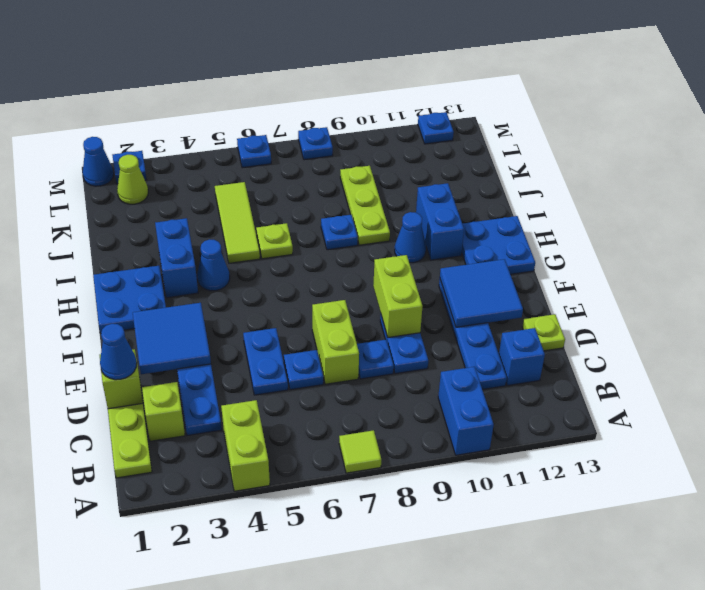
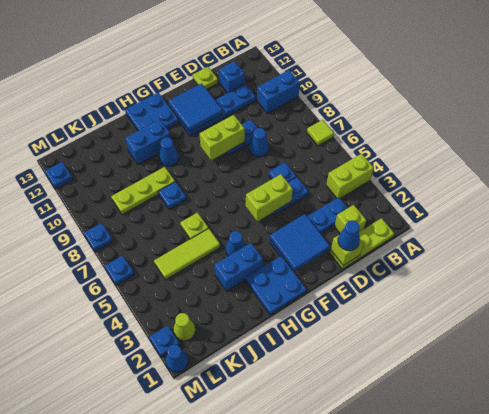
lime brick D7:E7 level 1 -> lime brick E5:F5 level 2
blue plate D8 level 1 -> blue cone D8 level 1

